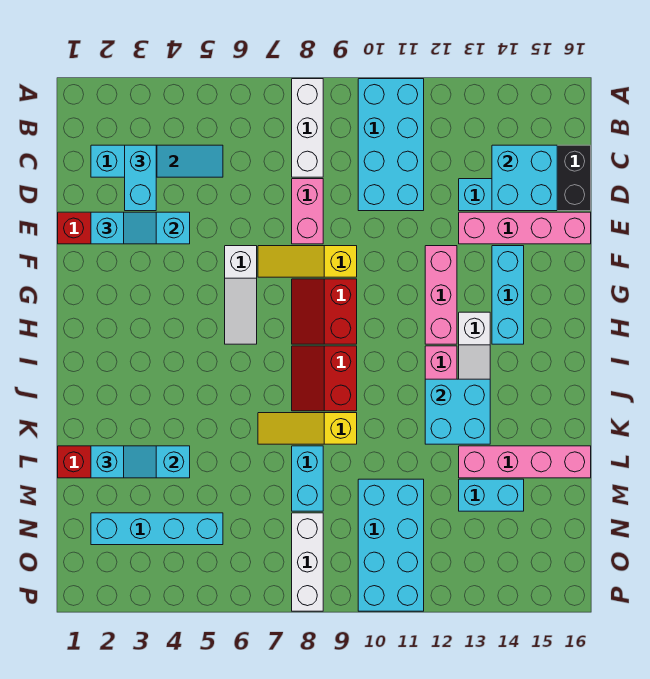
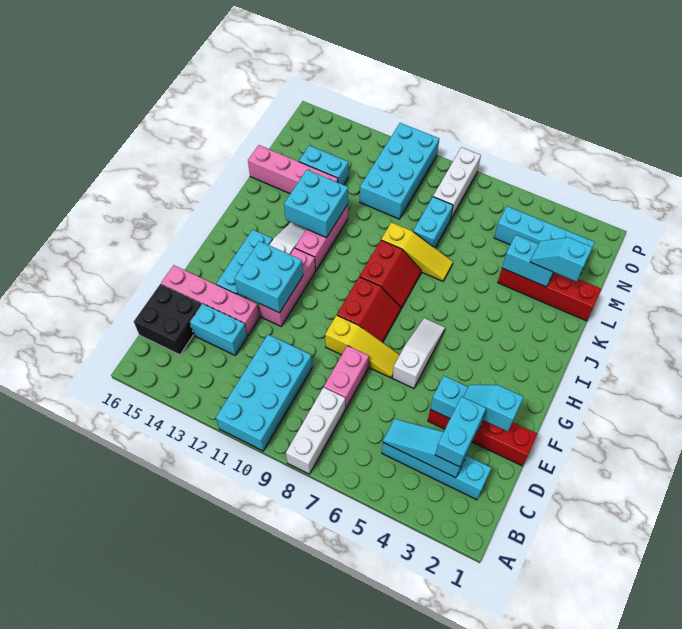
cyan brick C14:D15 level 2 -> cyan brick F12:G13 level 2

